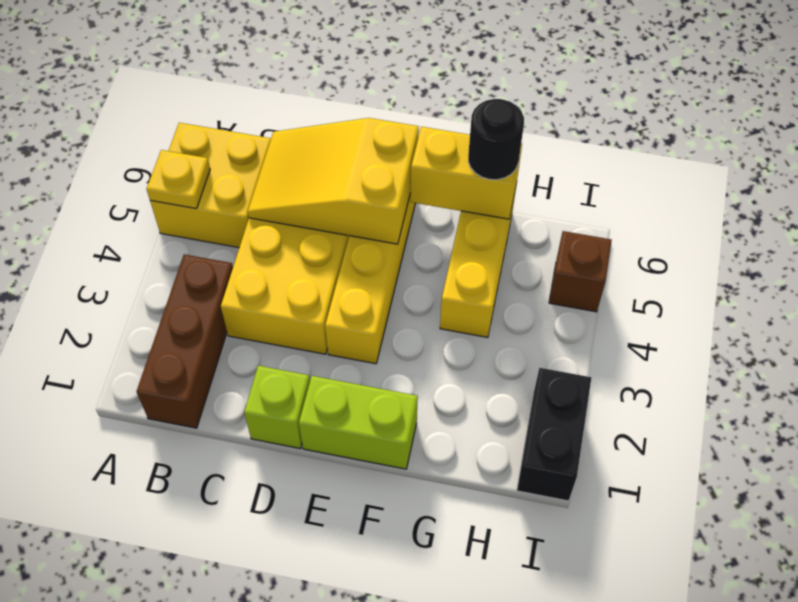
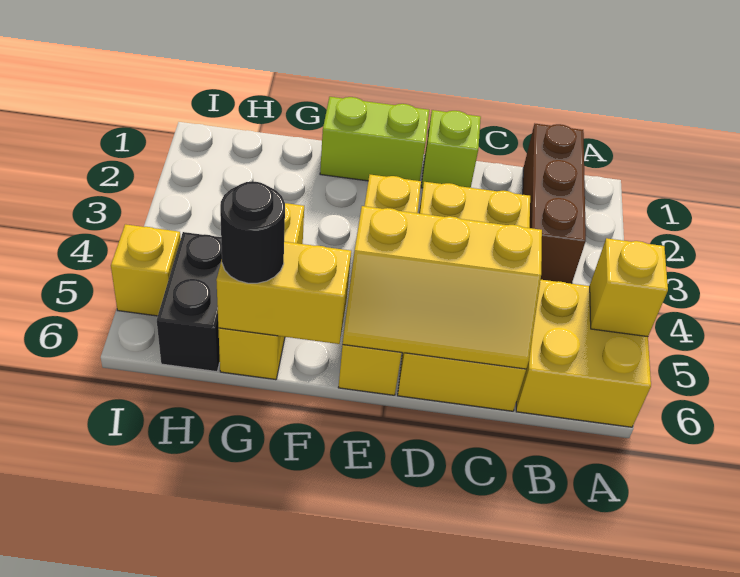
yellow plate A5 level 2 -> yellow brick A5 level 2
yellow slope C5:E6 level 2 top E -> yellow slope C5:E6 level 2 top 5
black brick I1:I2 level 1 -> black brick H5:H6 level 1
brown brick I5 level 1 -> yellow brick I5 level 1

